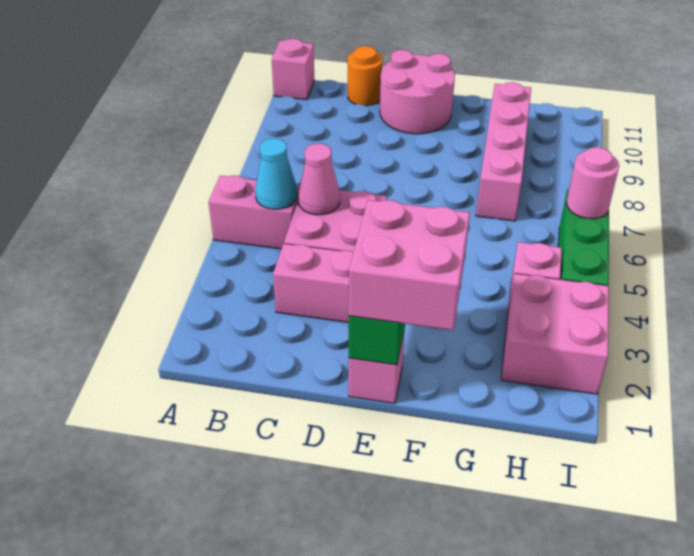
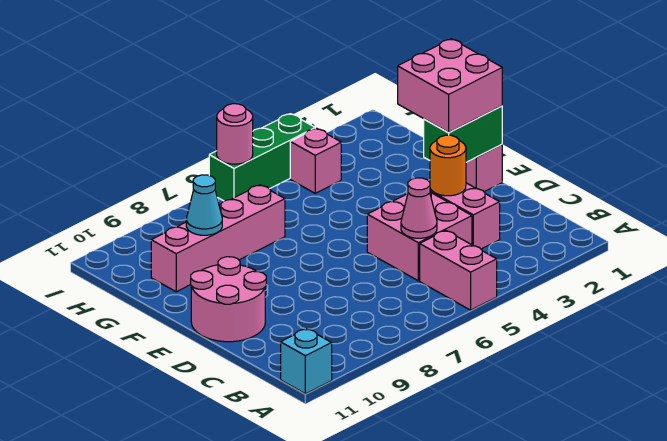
pink brick A11 level 1 -> cyan brick A11 level 1
cyan cone B5 level 2 -> cyan cone G9 level 2
orange round brick C11 level 1 -> orange round brick D3 level 2
pink brick H2:I3 level 1 -> none

